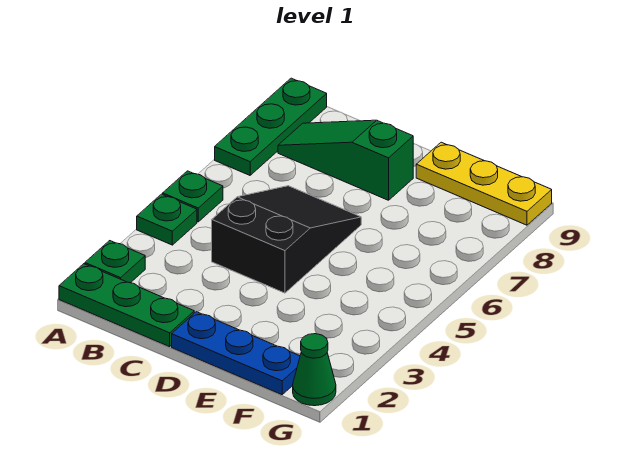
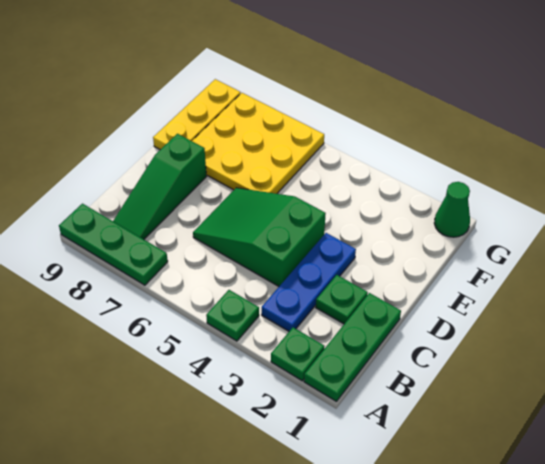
green plate A5 level 1 -> green plate C2 level 1
black slope C4:D6 level 1 top 4 -> green slope C4:D6 level 1 top 4
blue plate D1:F1 level 1 -> blue plate B3:D3 level 1
none -> yellow plate E6:G8 level 1

